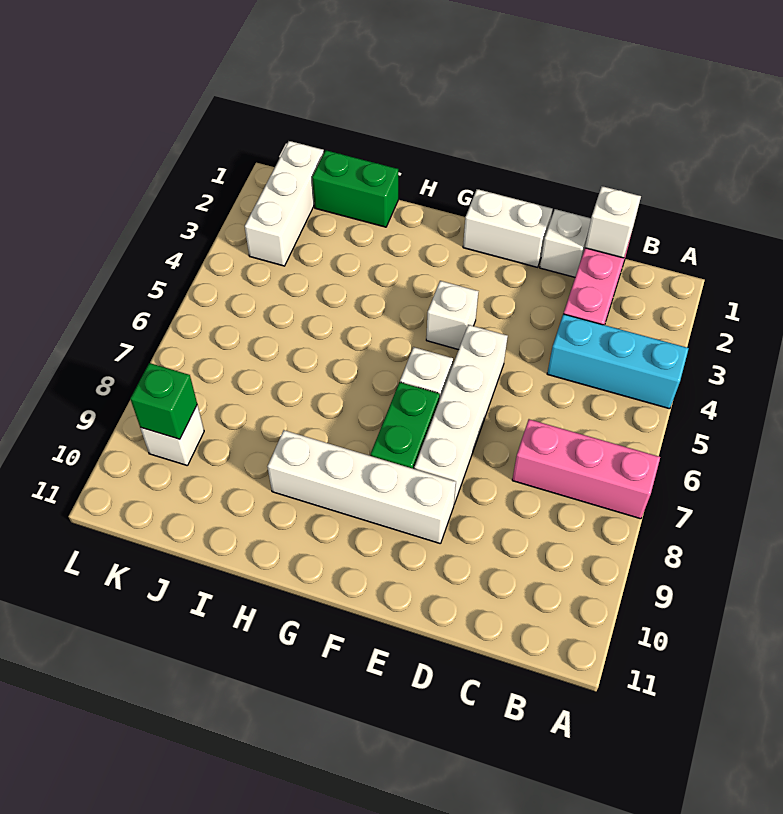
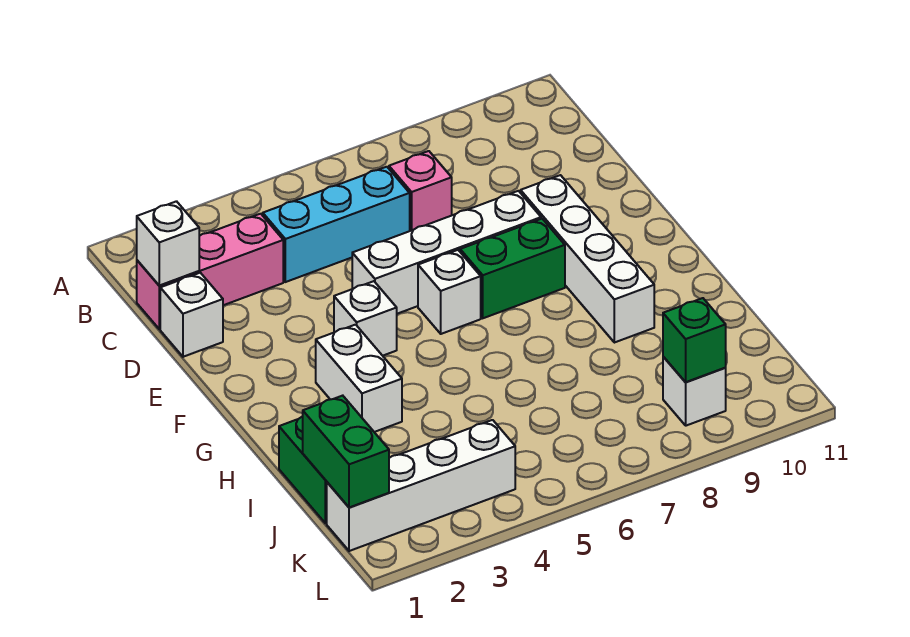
cyan brick A4:C4 level 1 -> cyan brick C4:C6 level 1
pink brick A7:C7 level 1 -> pink brick C7 level 1
white brick E1:F1 level 1 -> white brick G3:H3 level 1
none -> green brick J1:K1 level 2
white brick K1:K3 level 1 -> white brick K1:K4 level 1

